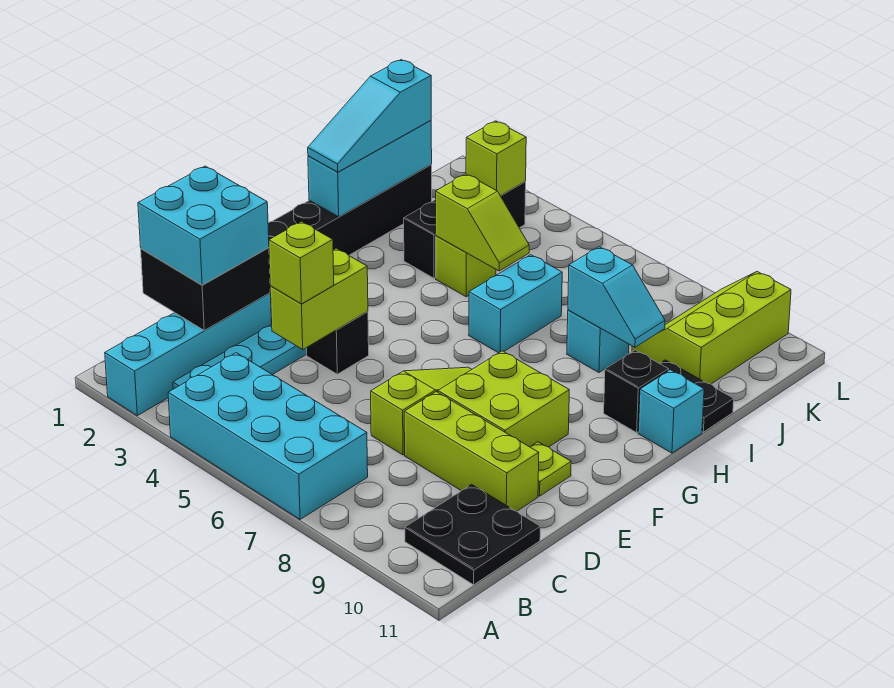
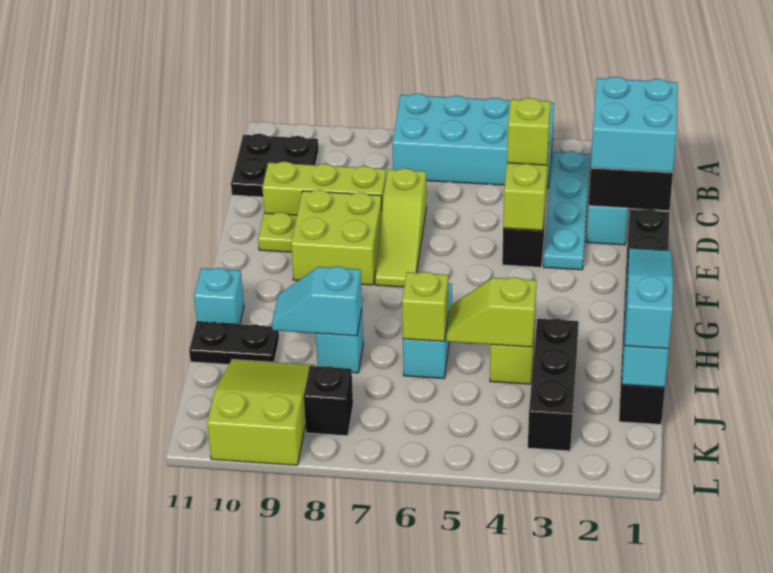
black brick H10 level 1 -> black brick K8 level 1
lime slope J9:L10 level 1 top 10 -> lime slope J9:L10 level 1 top L
lime brick K3 level 2 -> lime brick I6 level 2

